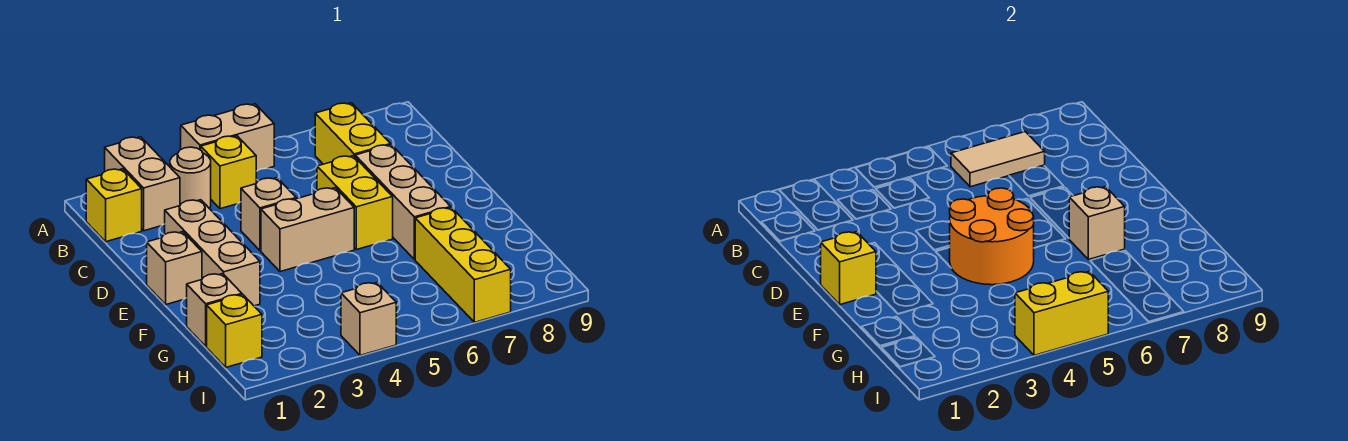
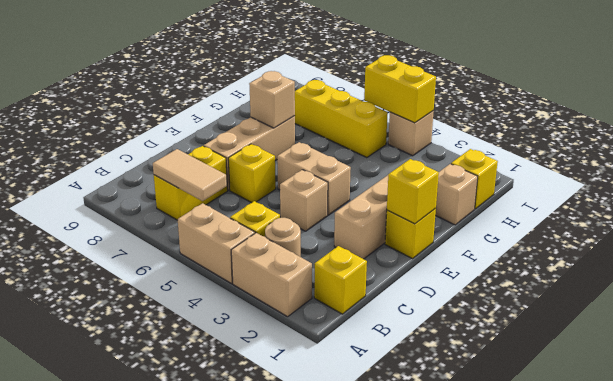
tan brick A2:B2 level 1 -> tan brick A2:A3 level 1
yellow brick D6:E6 level 1 -> yellow brick D6 level 1
tan brick E1 level 1 -> yellow brick E1 level 1
orange round brick E4:F5 level 2 -> none
yellow brick G7:I7 level 1 -> yellow brick H5:H7 level 1

